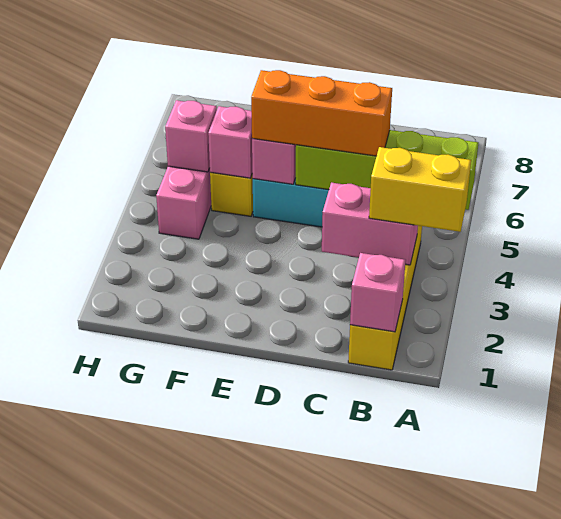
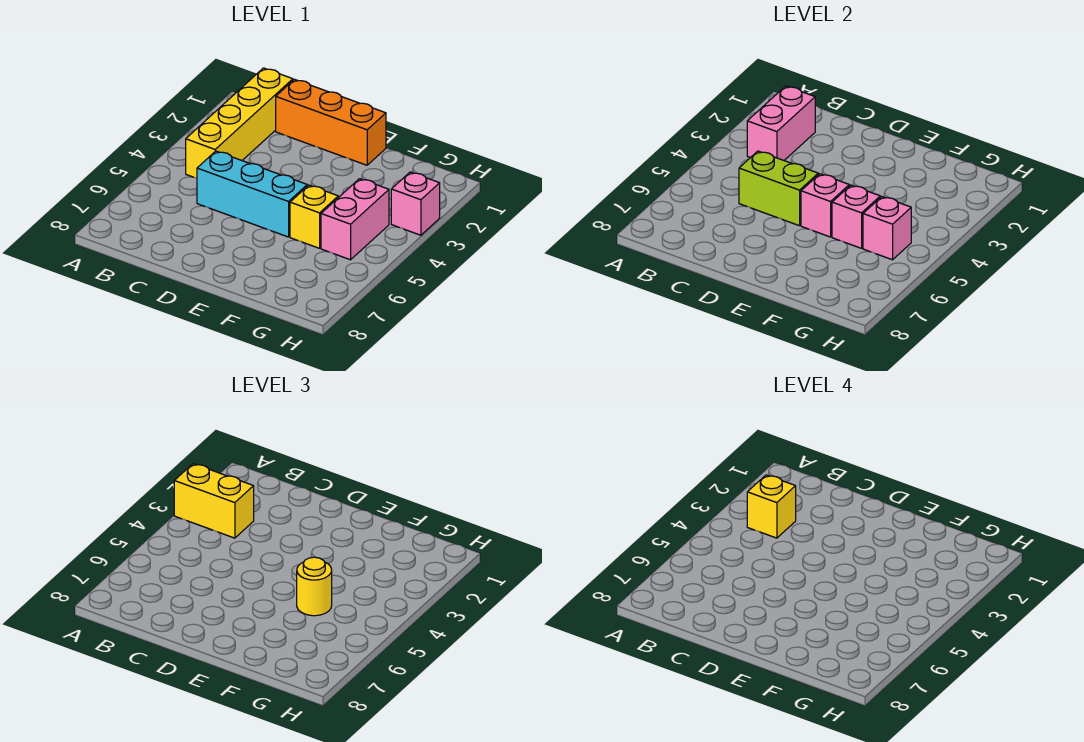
lime brick A5:D5 level 2 -> lime brick C5:D5 level 2
pink brick B1 level 2 -> pink brick H3 level 1
pink brick B3:C3 level 2 -> pink brick B2:B3 level 2
none -> yellow brick B3 level 4
orange brick C5:E5 level 3 -> orange brick C1:E1 level 1
none -> yellow round brick F5 level 3

